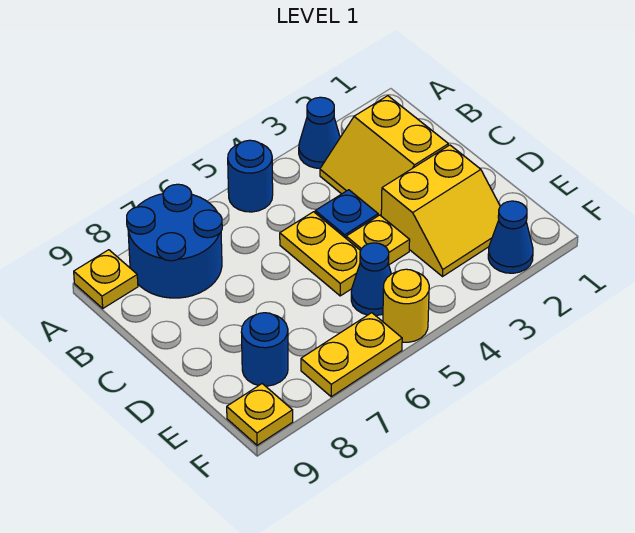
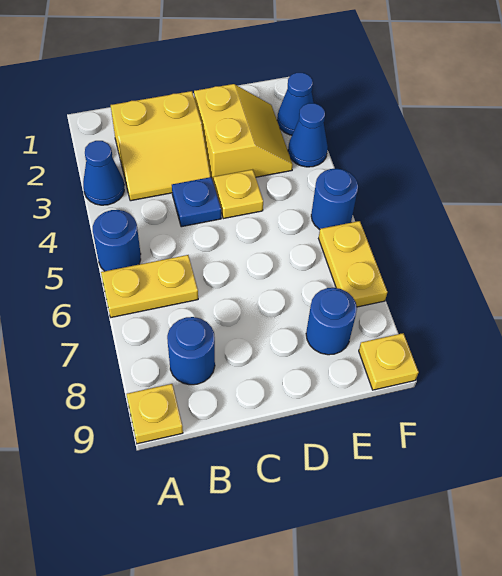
blue round brick A7:B8 level 1 -> blue round brick B8 level 1
yellow plate C5:D5 level 1 -> yellow plate A6:B6 level 1
blue cone E5 level 1 -> blue cone F3 level 1
yellow round brick F5 level 1 -> blue round brick F5 level 1

